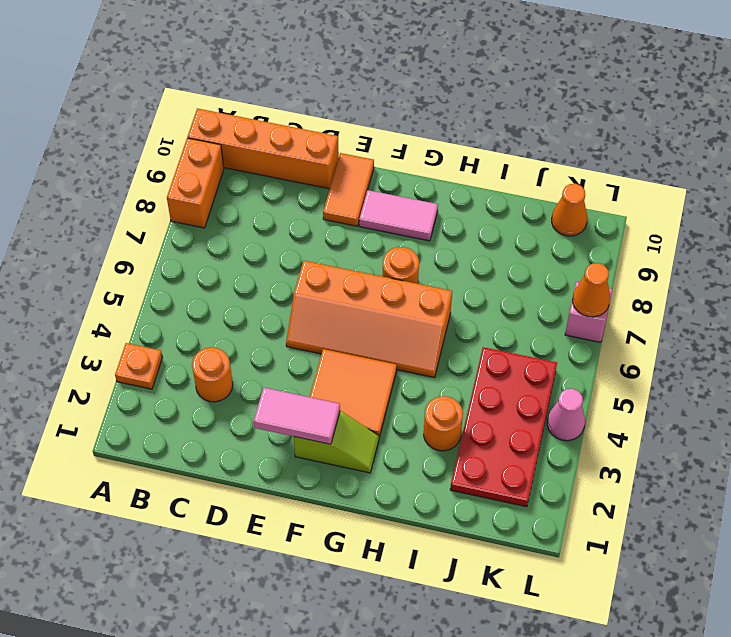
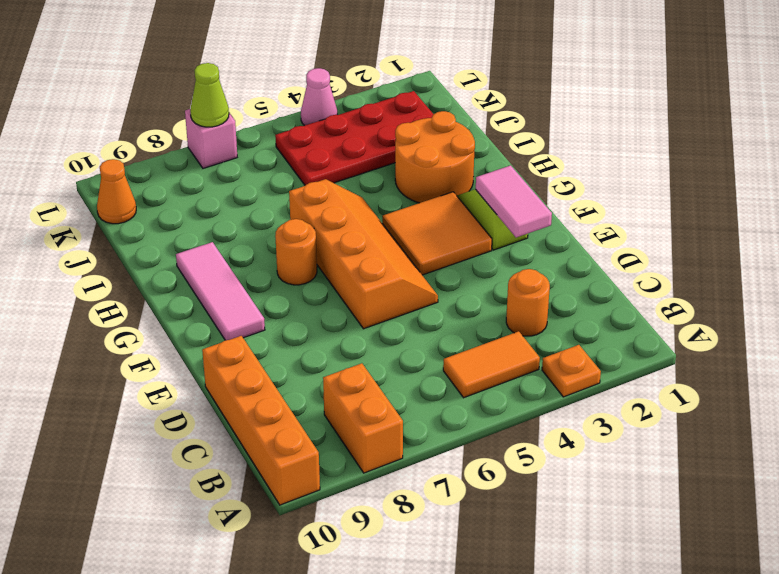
orange brick A8:A9 level 1 -> orange brick A8:B8 level 1
orange tile E9:E10 level 1 -> orange tile B4:B5 level 1
pink tile F9:G9 level 1 -> pink tile F9:H9 level 1
orange round brick I3 level 1 -> orange round brick H2:I3 level 1
orange cone L7 level 2 -> lime cone L7 level 2

